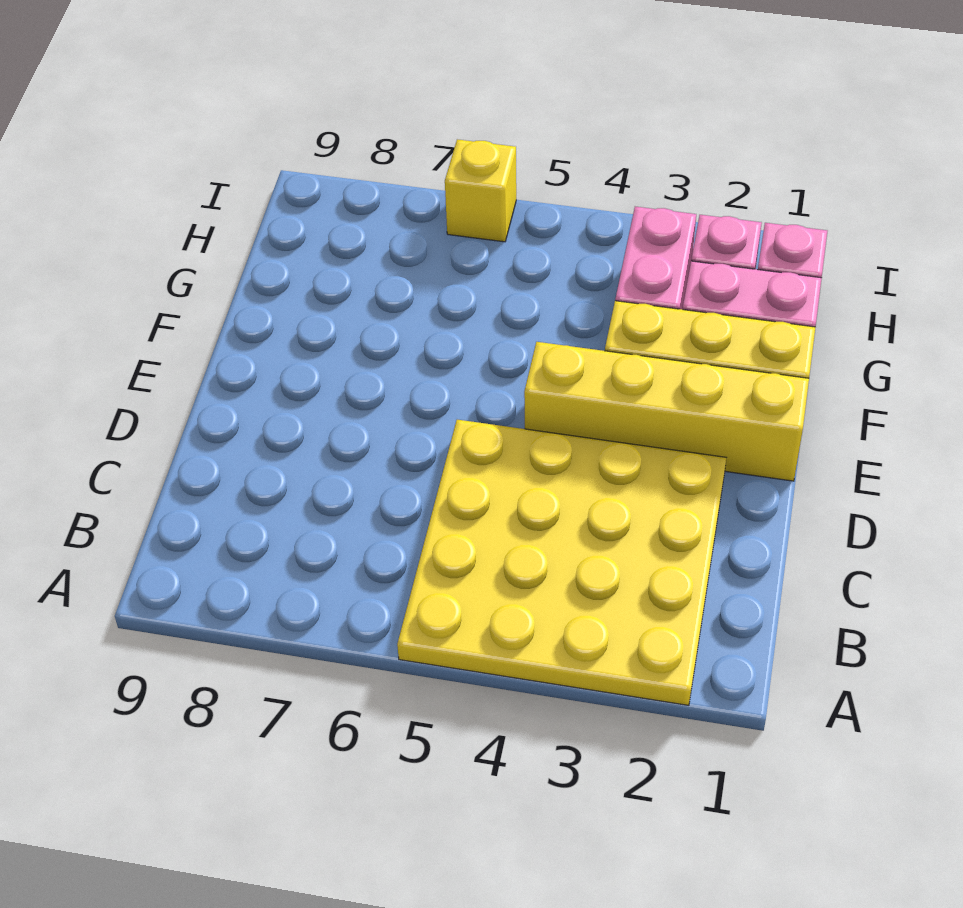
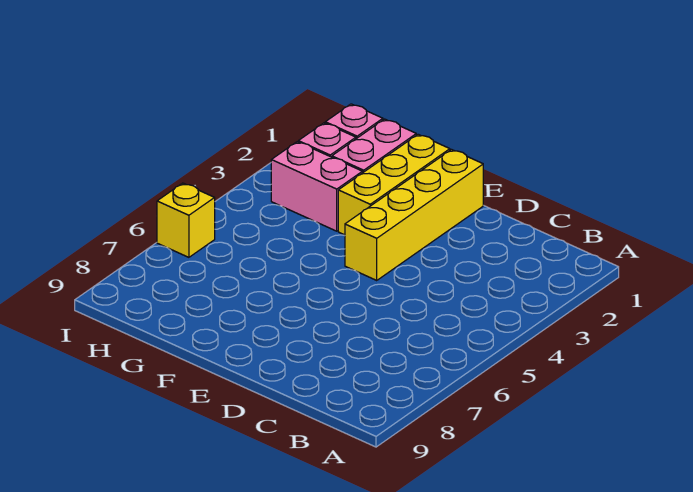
yellow plate A2:D5 level 1 -> none

